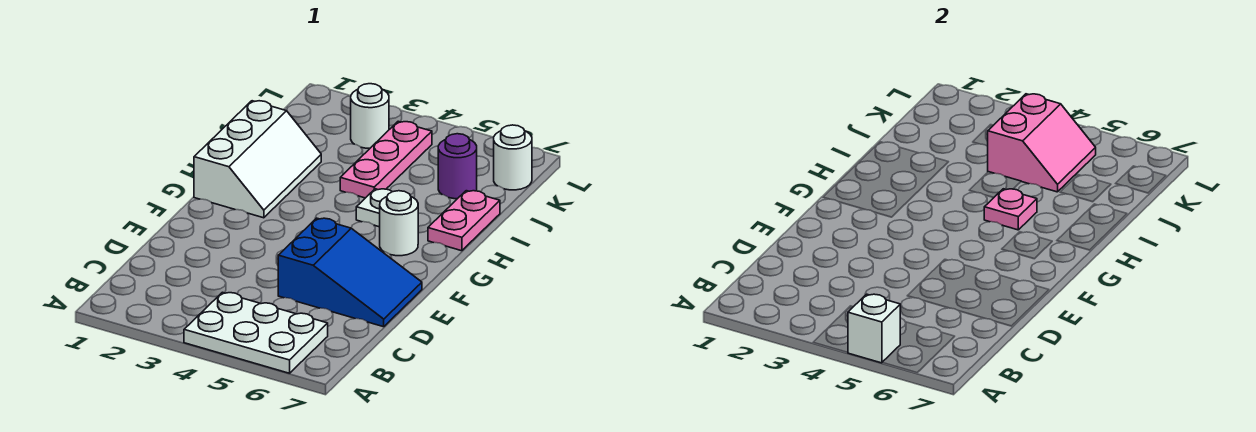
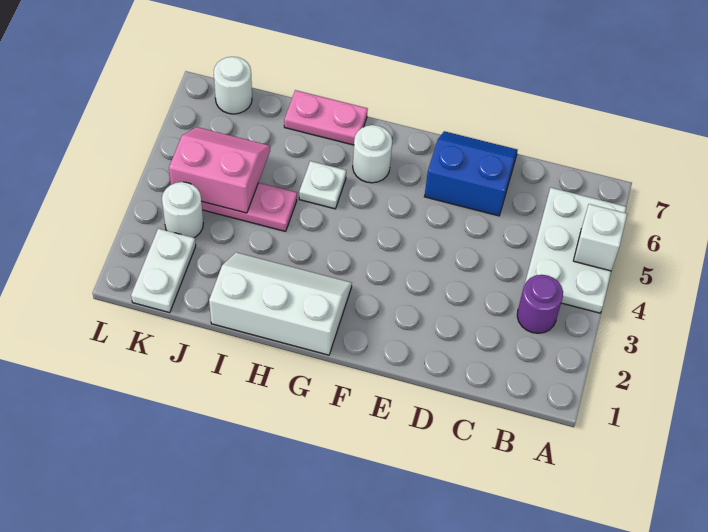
blue slope D5:E7 level 1 top 5 -> blue slope D6:E7 level 1 top 6
pink plate H5 level 2 -> none
purple round brick J6 level 1 -> purple round brick B3 level 1
none -> white plate K1:K2 level 1

